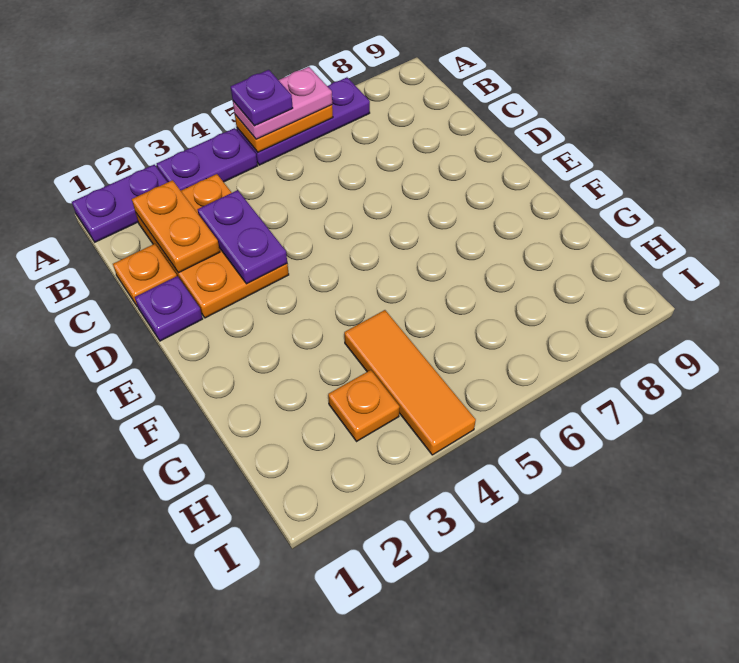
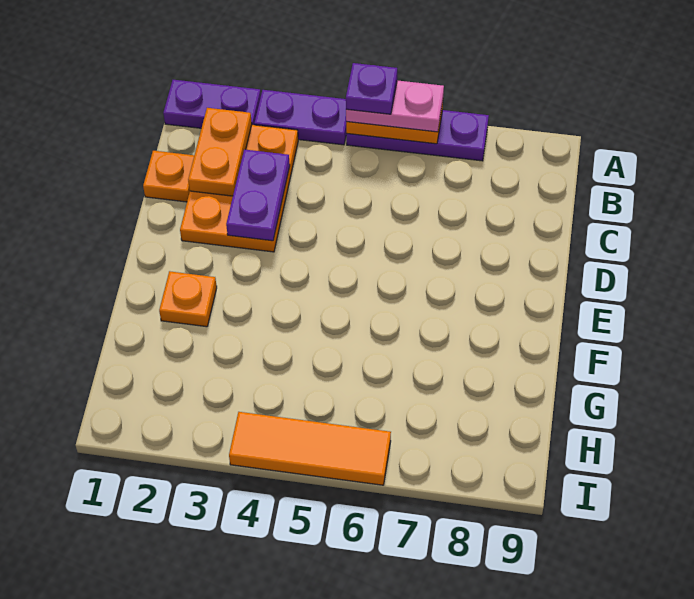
purple plate D1 level 1 -> none
orange tile G4:I4 level 1 -> orange tile I4:I6 level 1
orange plate H3 level 1 -> orange plate F2 level 1

